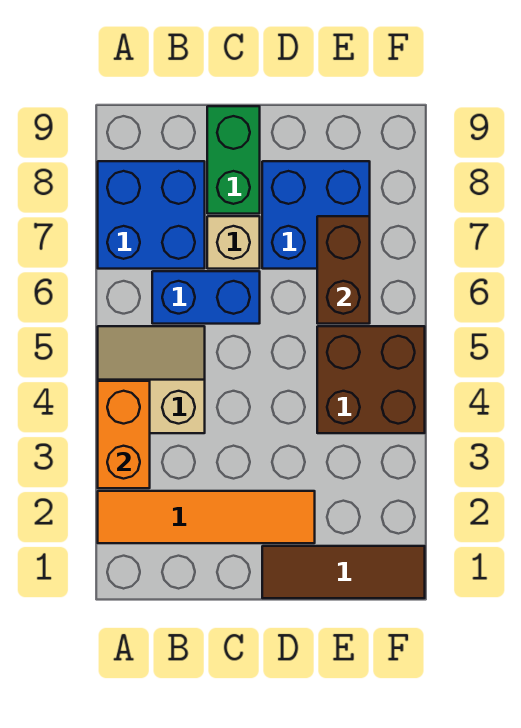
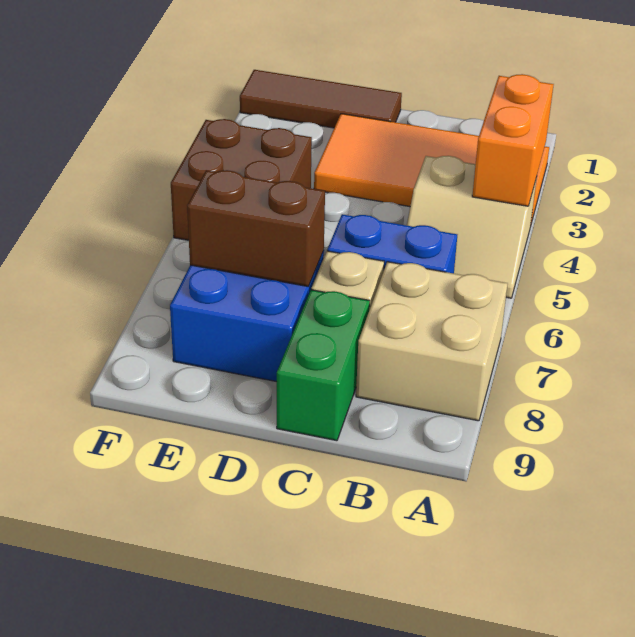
orange tile A2:D2 level 1 -> orange tile A2:D3 level 1
blue brick A7:B8 level 1 -> tan brick A7:B8 level 1
brown brick E6:E7 level 2 -> brown brick D7:E7 level 2

